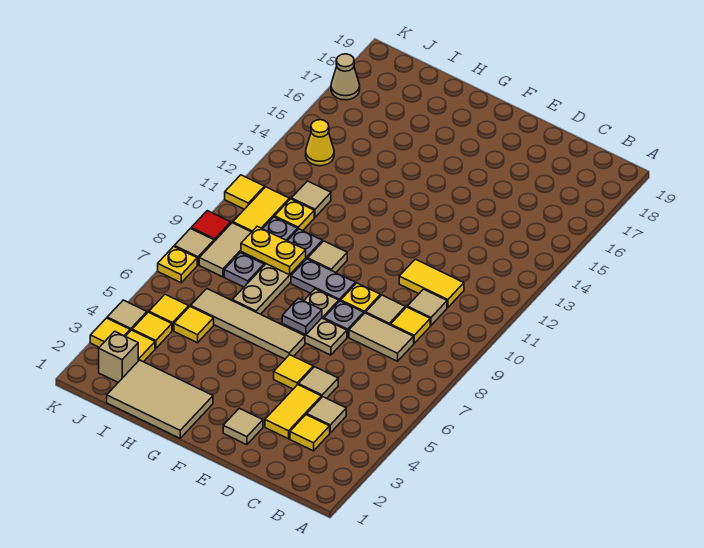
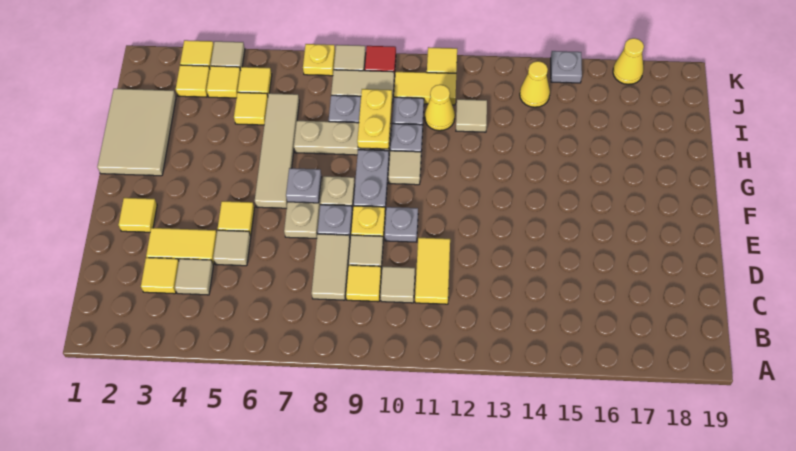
tan tile E2 level 1 -> yellow tile E2 level 1
none -> grey plate E10 level 1
yellow plate I11 level 1 -> yellow cone I11 level 1
tan brick J2 level 1 -> none
none -> grey plate K15 level 1
tan cone K17 level 1 -> yellow cone K17 level 1

